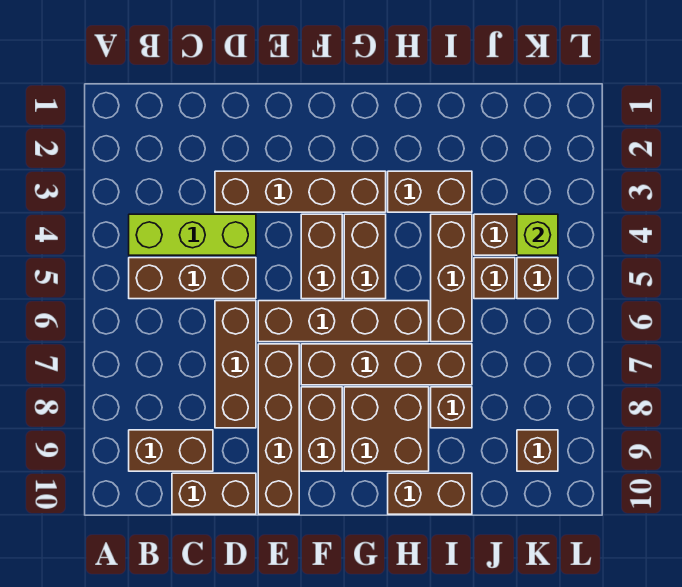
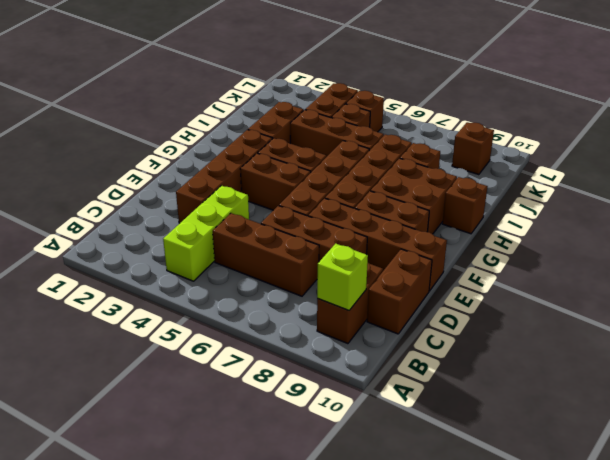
brown brick B5:D5 level 1 -> brown brick C5:C7 level 1
brown brick H10:I10 level 1 -> brown brick H10 level 1
lime brick K4 level 2 -> lime brick B9 level 2

